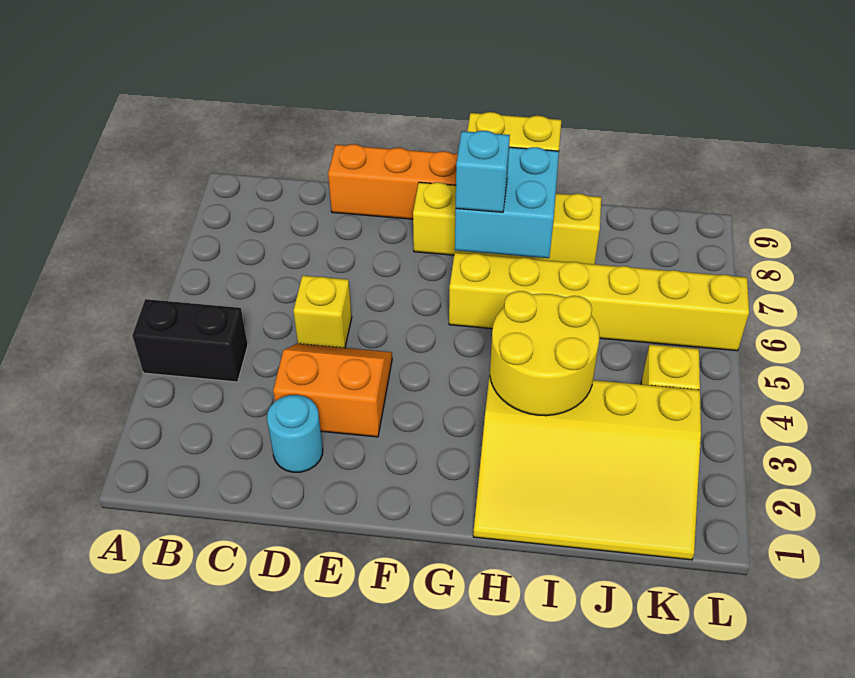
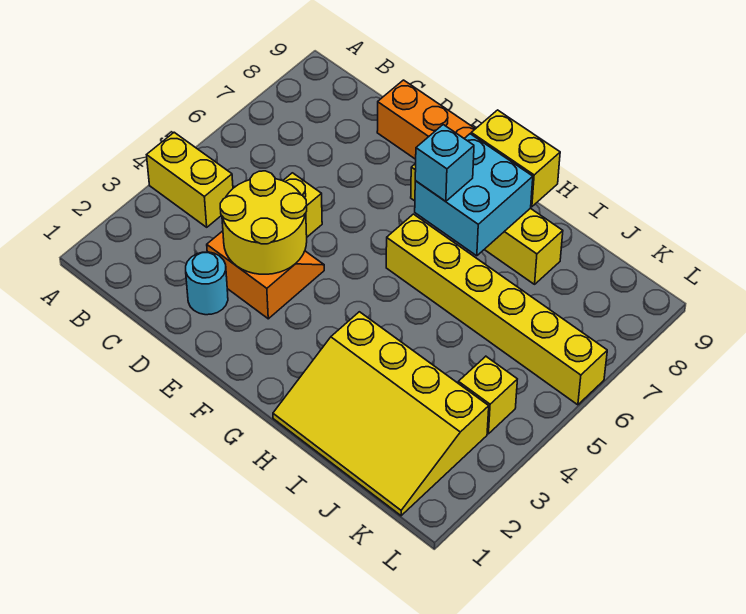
black brick A4:B4 level 1 -> yellow brick A4:B4 level 1
yellow round brick H3:I4 level 2 -> yellow round brick D3:E4 level 2

